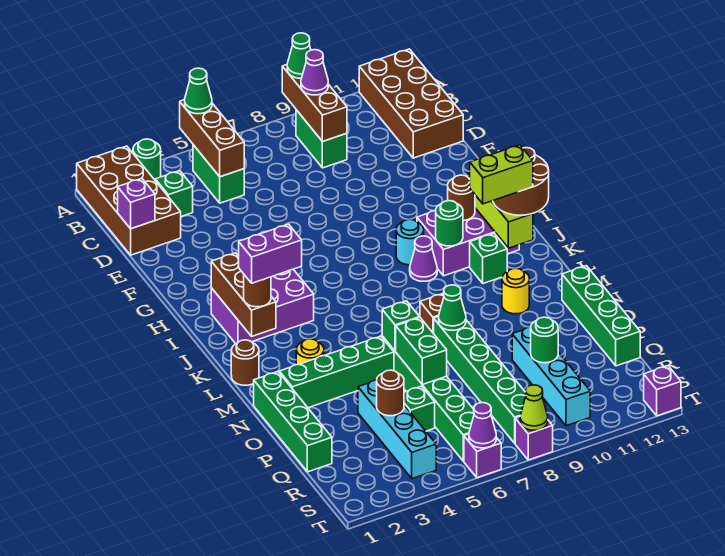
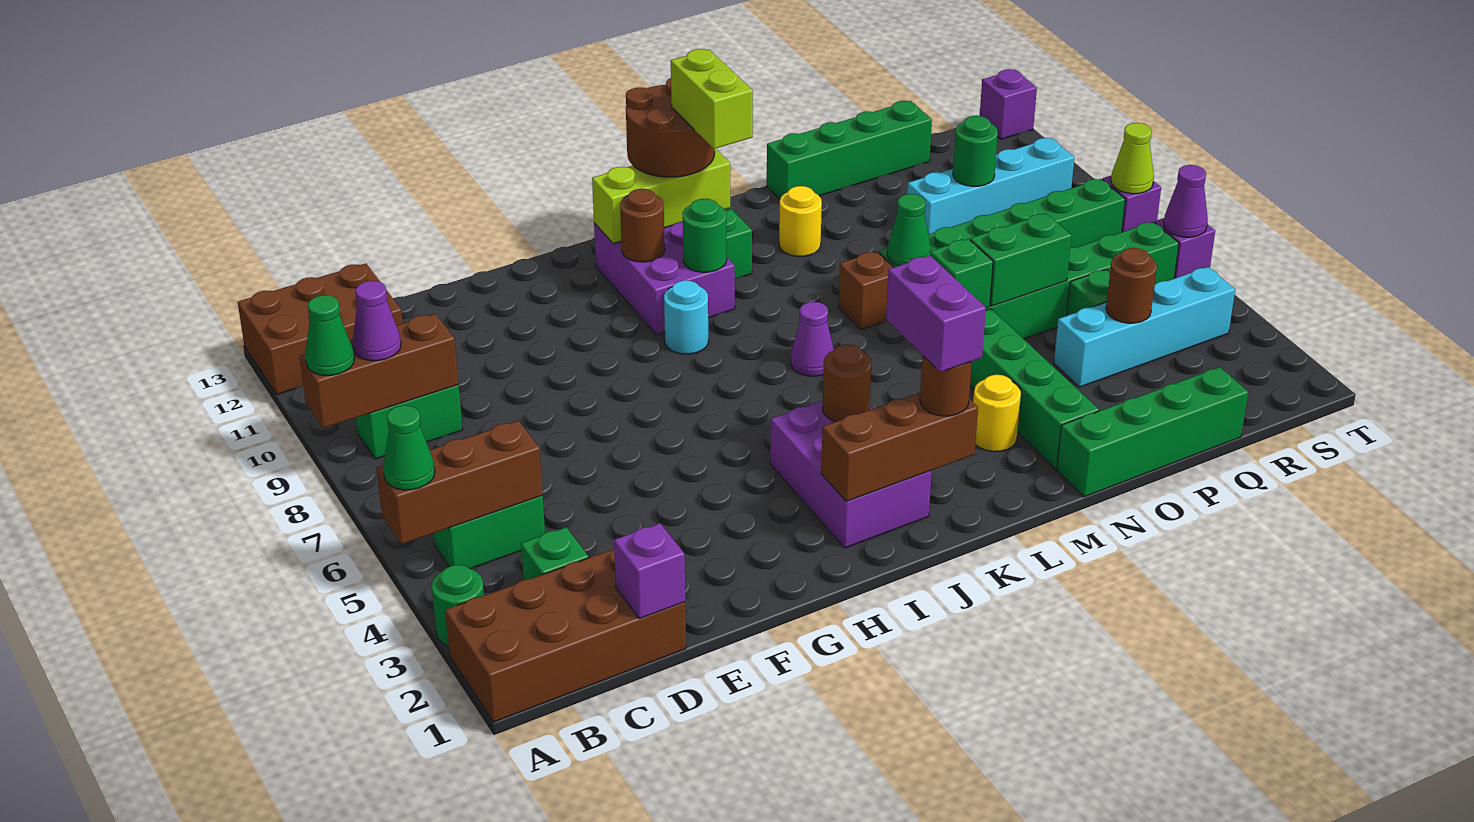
brown brick A12:D13 level 1 -> brown brick A12:C13 level 1
purple cone J9 level 1 -> purple cone K7 level 1
brown round brick L1 level 1 -> brown round brick J4 level 2

